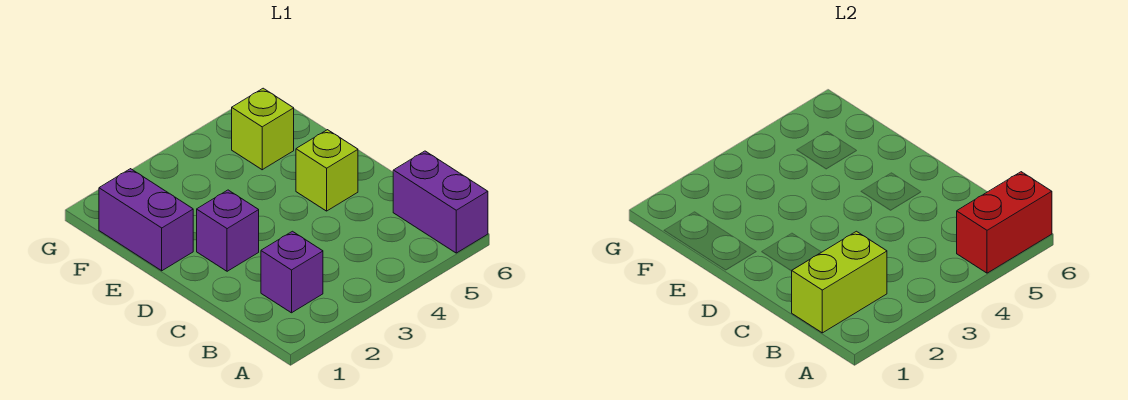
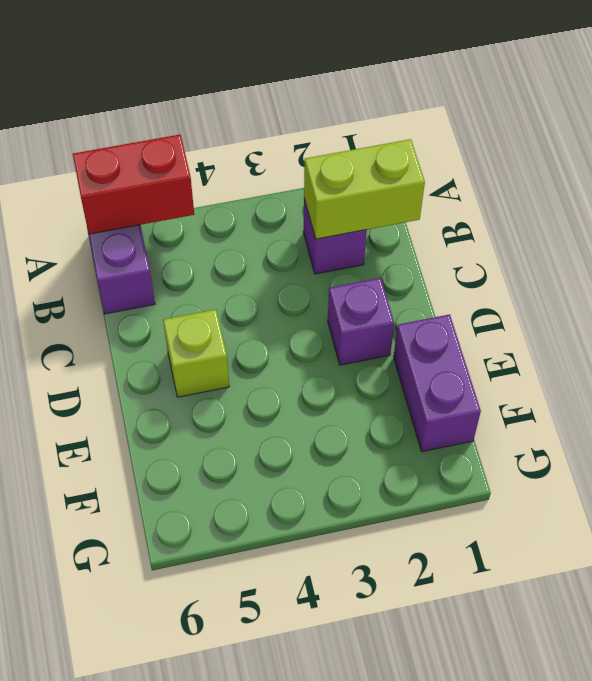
lime brick F5 level 1 -> none

